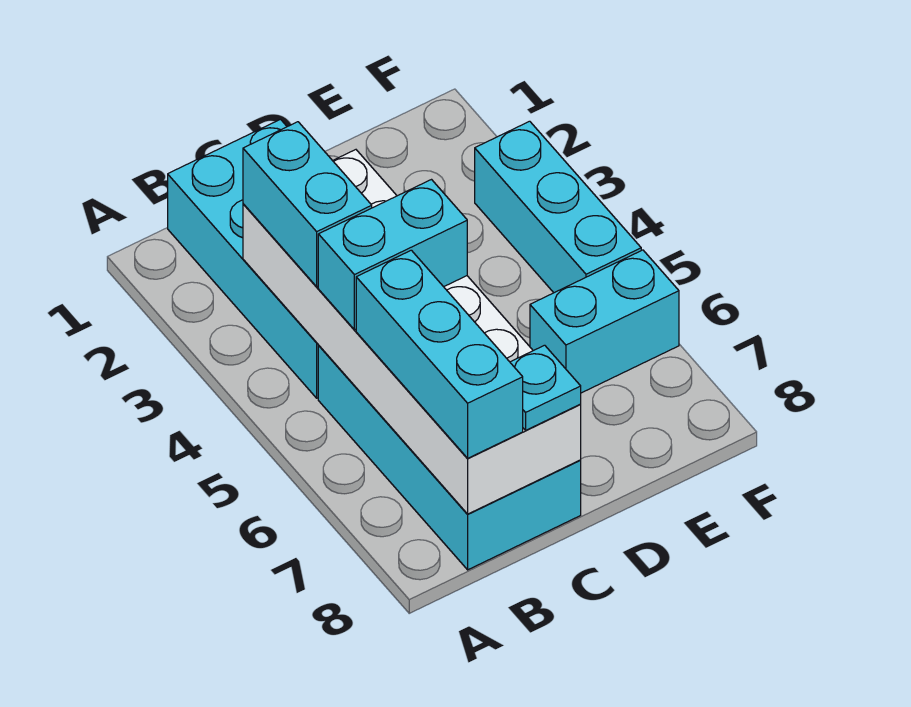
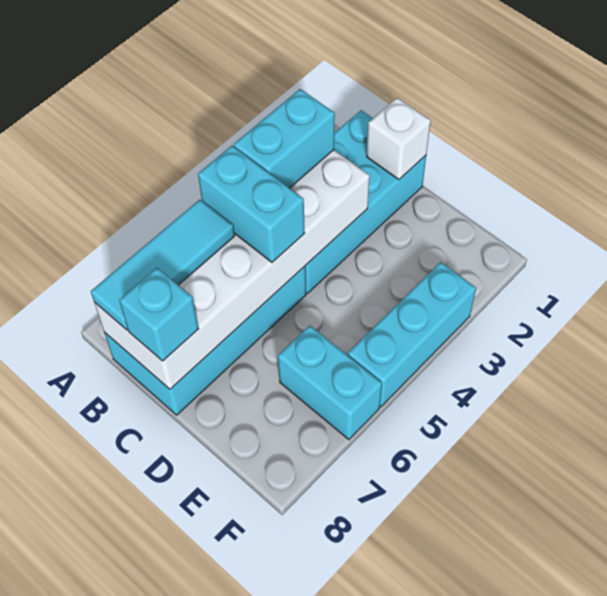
cyan brick B6:B8 level 3 -> cyan tile B6:B8 level 3
none -> white brick C1 level 2
cyan plate C8 level 3 -> cyan brick C8 level 3

